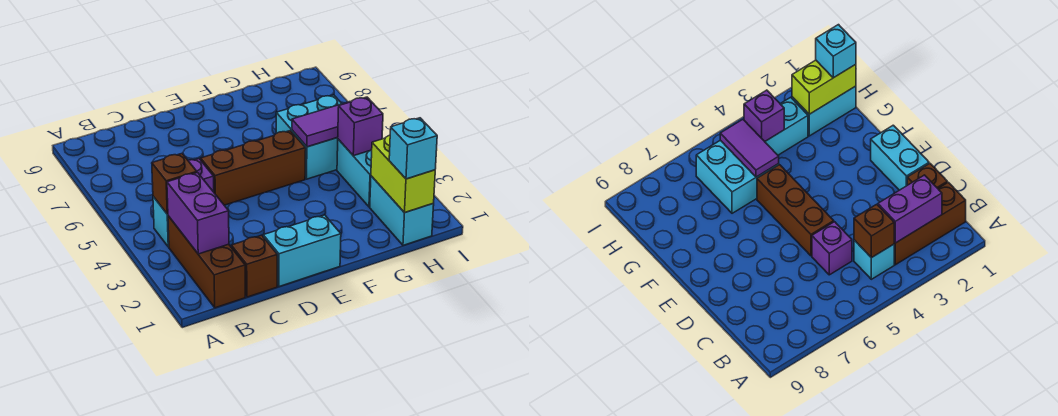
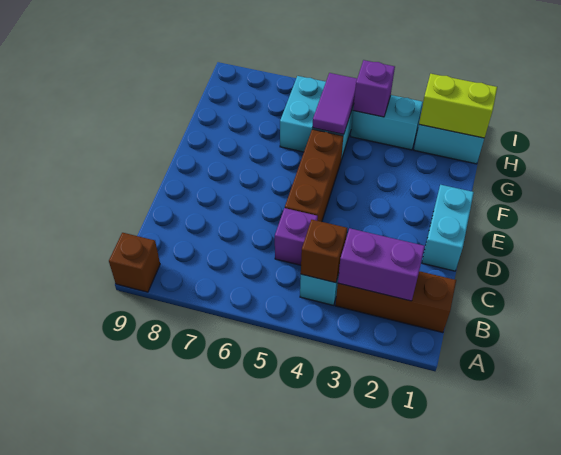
brown brick C1 level 1 -> brown brick A9 level 1
cyan brick H1 level 3 -> none

